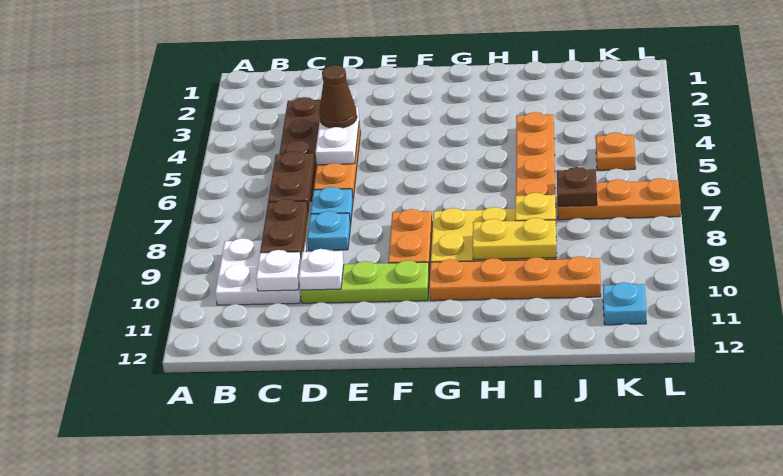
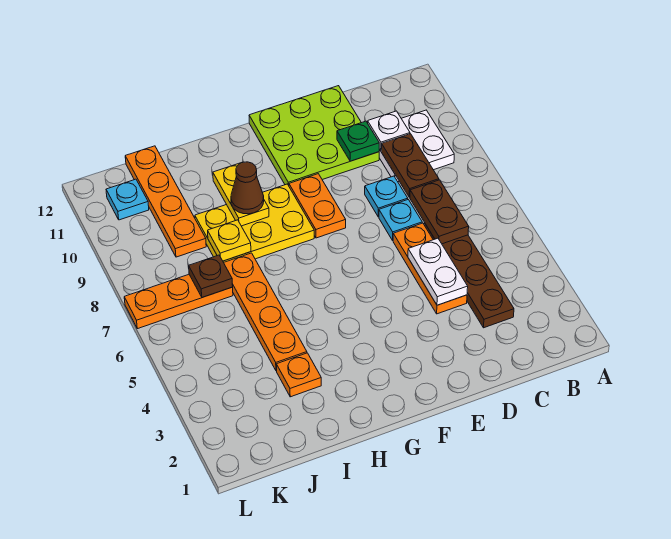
brown cone D4 level 3 -> brown cone H9 level 3
lime plate D10:F10 level 1 -> lime plate D10:F12 level 1
white plate D10 level 2 -> green plate D10 level 2
orange plate G10:J10 level 1 -> orange plate J9:J12 level 1
yellow plate H9:I9 level 2 -> yellow plate H9:H10 level 2
orange plate K5 level 1 -> orange plate I3 level 1

